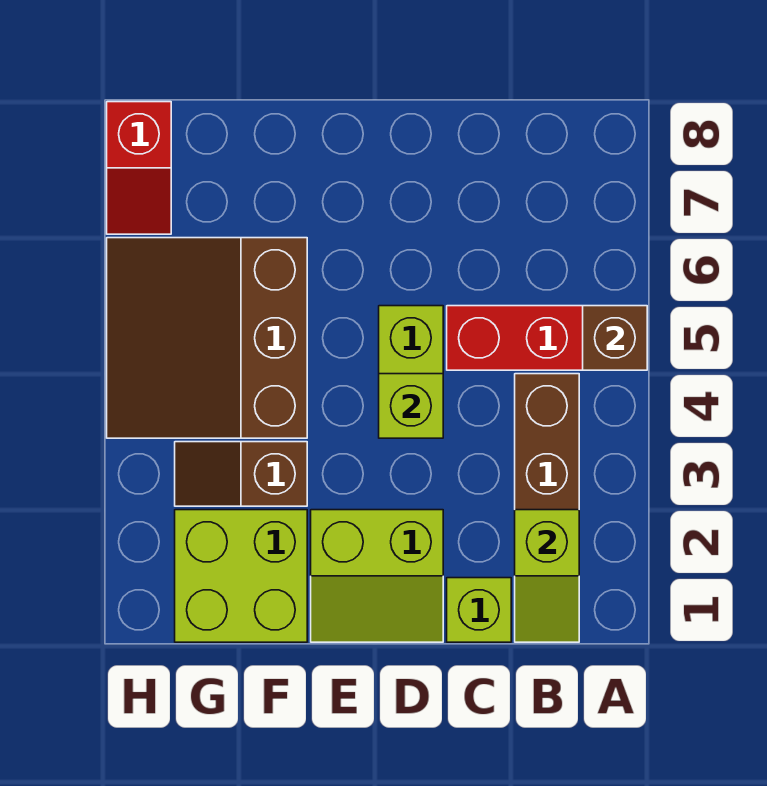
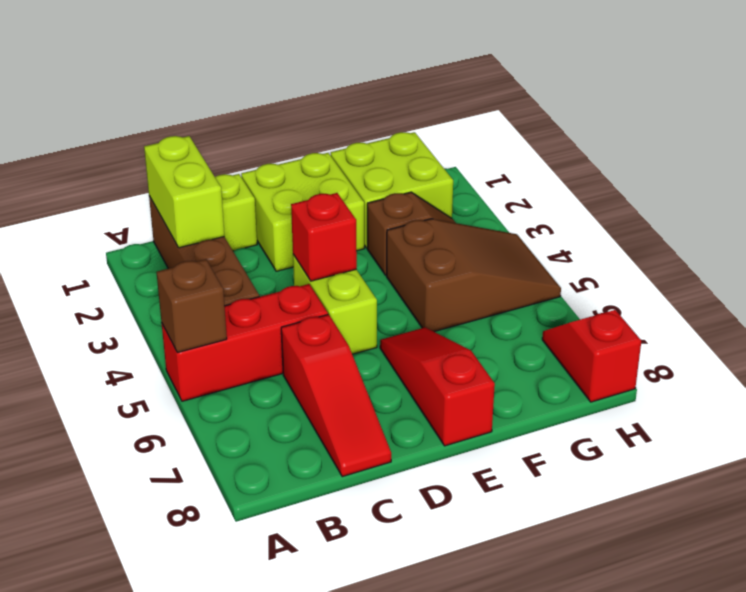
lime slope B1:B2 level 2 top 2 -> lime brick B1:B2 level 2
none -> red slope C6:C8 level 1 top 6
lime slope D1:E2 level 1 top 2 -> lime brick D1:E2 level 1
lime brick D4 level 2 -> red brick D4 level 2
none -> red slope E6:E8 level 1 top 8
brown slope F4:H6 level 1 top F -> brown slope F4:H5 level 1 top F

